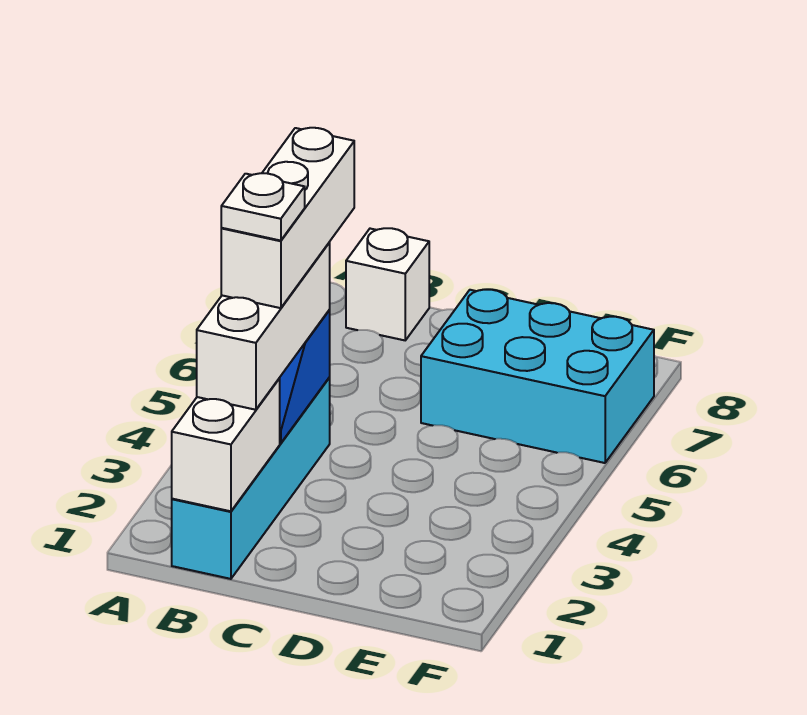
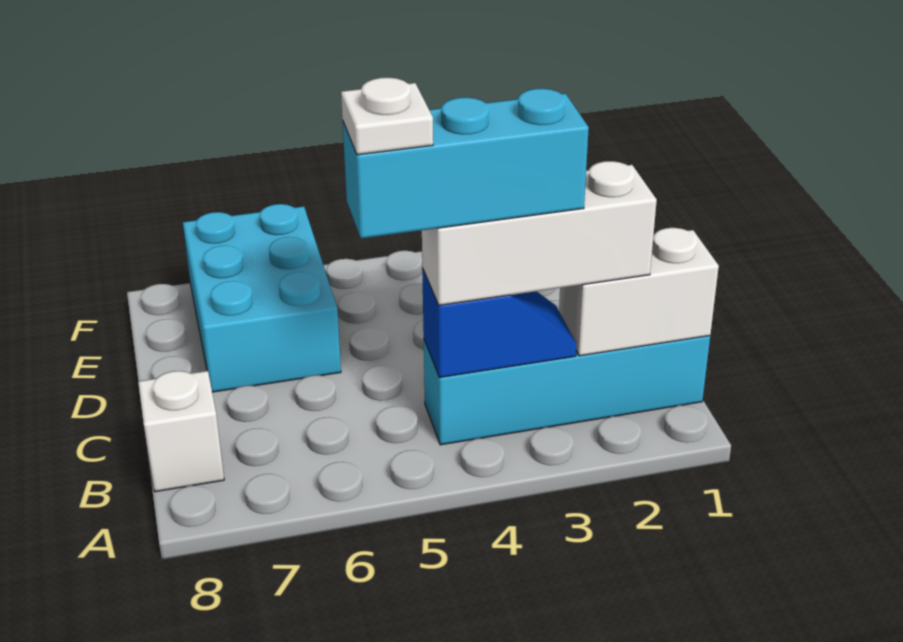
white brick B3:B5 level 4 -> cyan brick B3:B5 level 4
white plate B3 level 5 -> white plate B5 level 5

